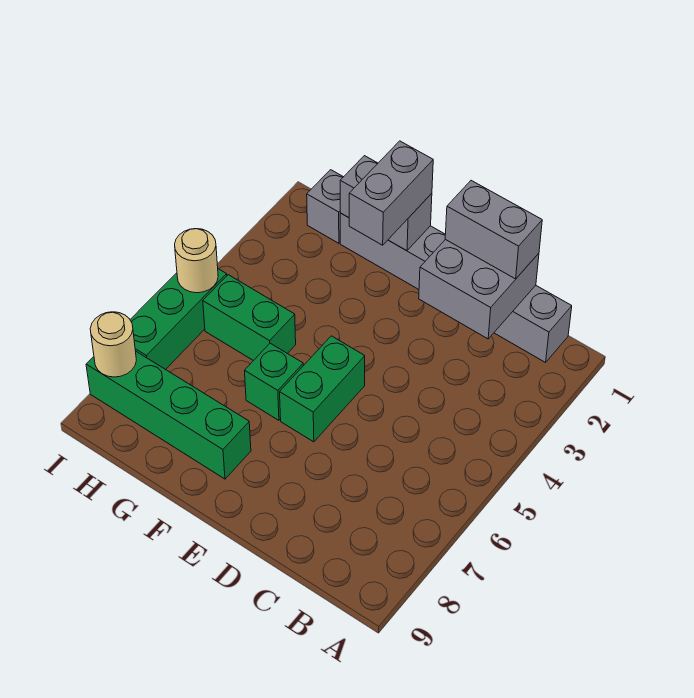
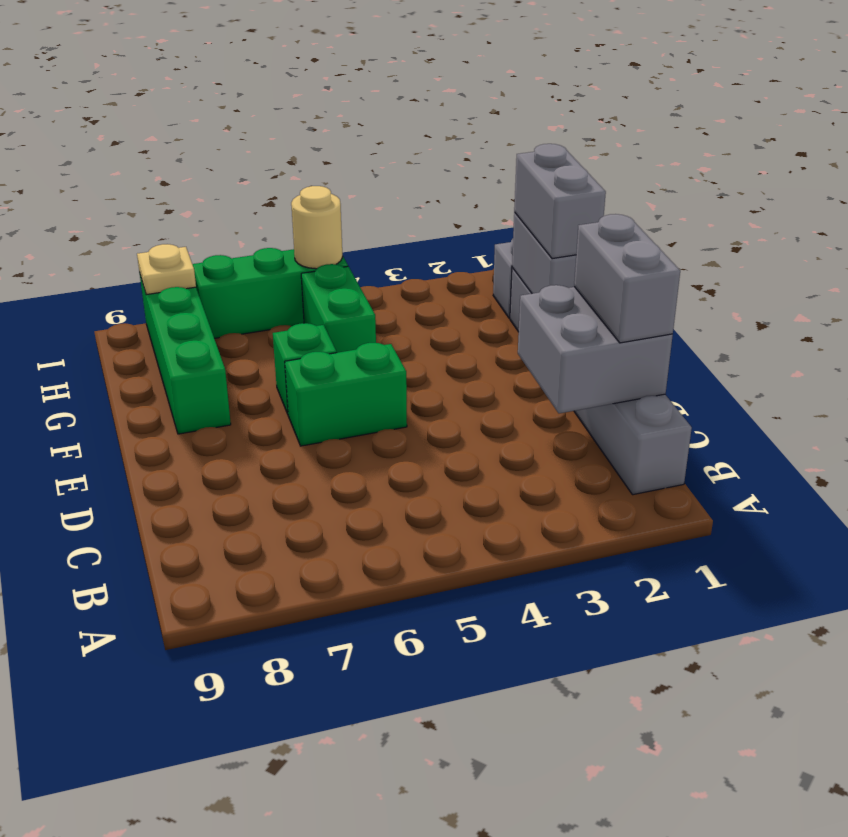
grey brick F1:F2 level 3 -> grey brick F1:G1 level 3
tan round brick I8 level 2 -> tan plate I8 level 2

